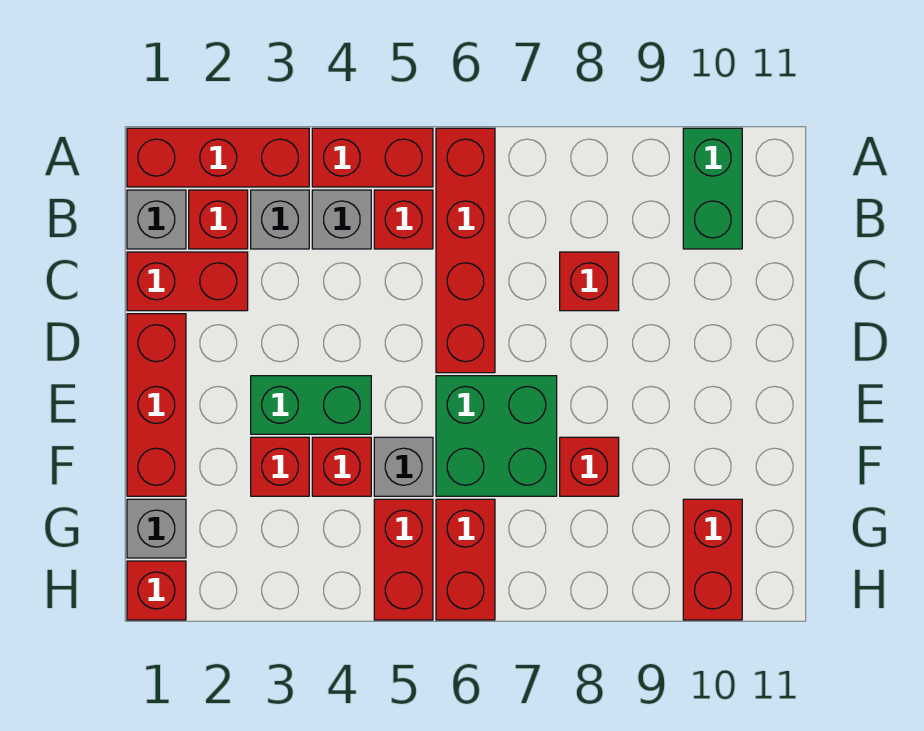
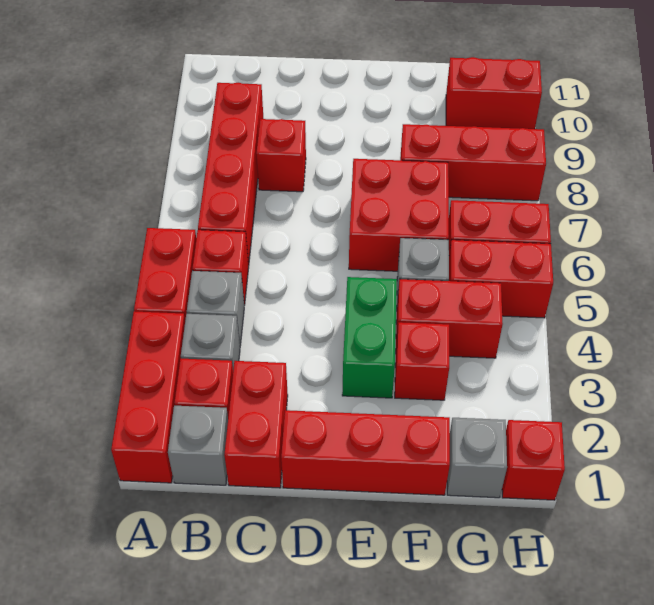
red brick A6:D6 level 1 -> red brick B6:B9 level 1
green brick A10:B10 level 1 -> none
green brick E6:F7 level 1 -> red brick E6:F7 level 1
red brick F4 level 1 -> red brick F4:G4 level 1
red brick F8 level 1 -> red brick F8:H8 level 1

